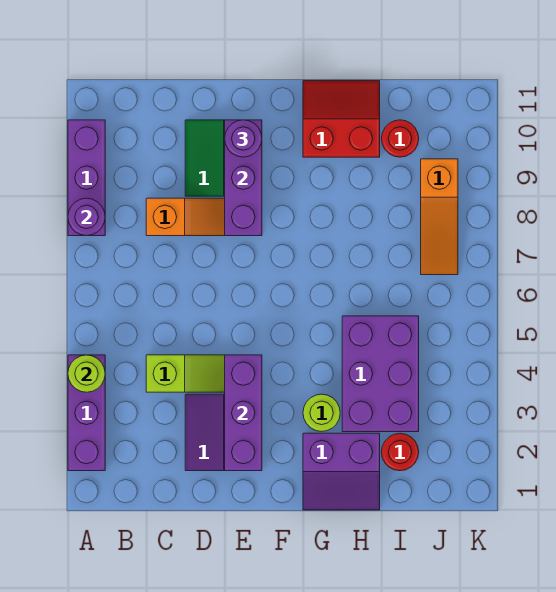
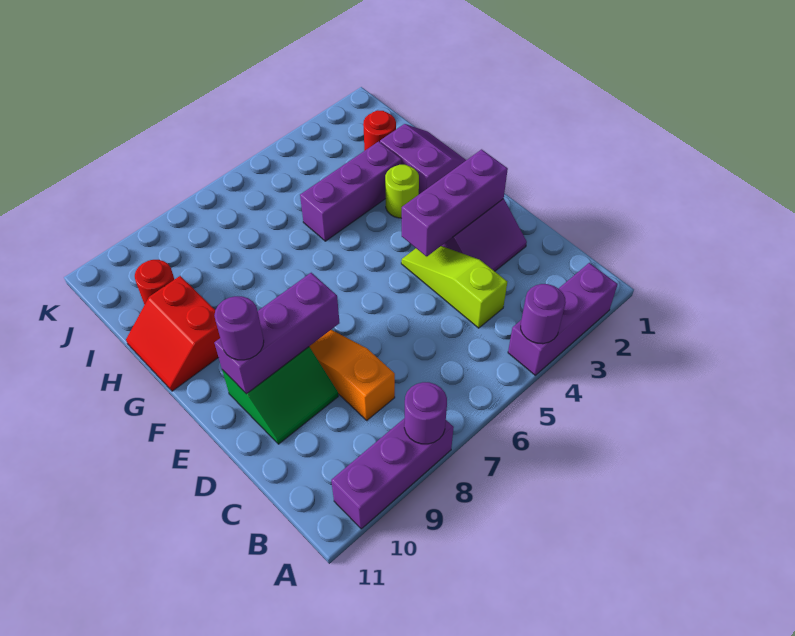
lime round brick A4 level 2 -> purple round brick A4 level 2
purple brick H3:I5 level 1 -> purple brick H3:H5 level 1
orange slope J7:J9 level 1 top 9 -> none

